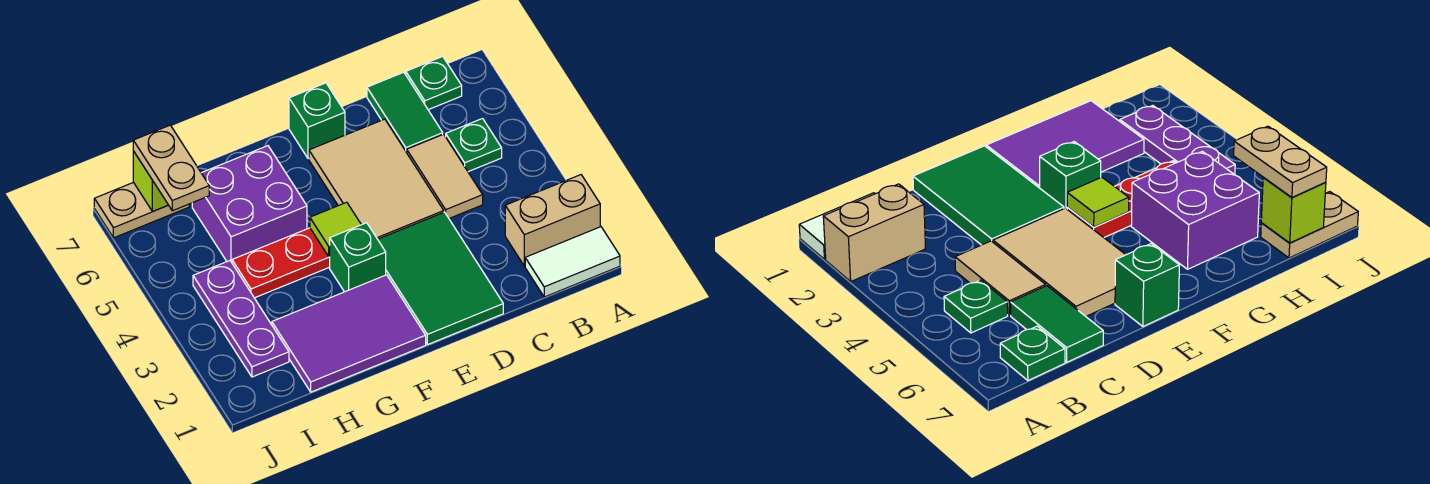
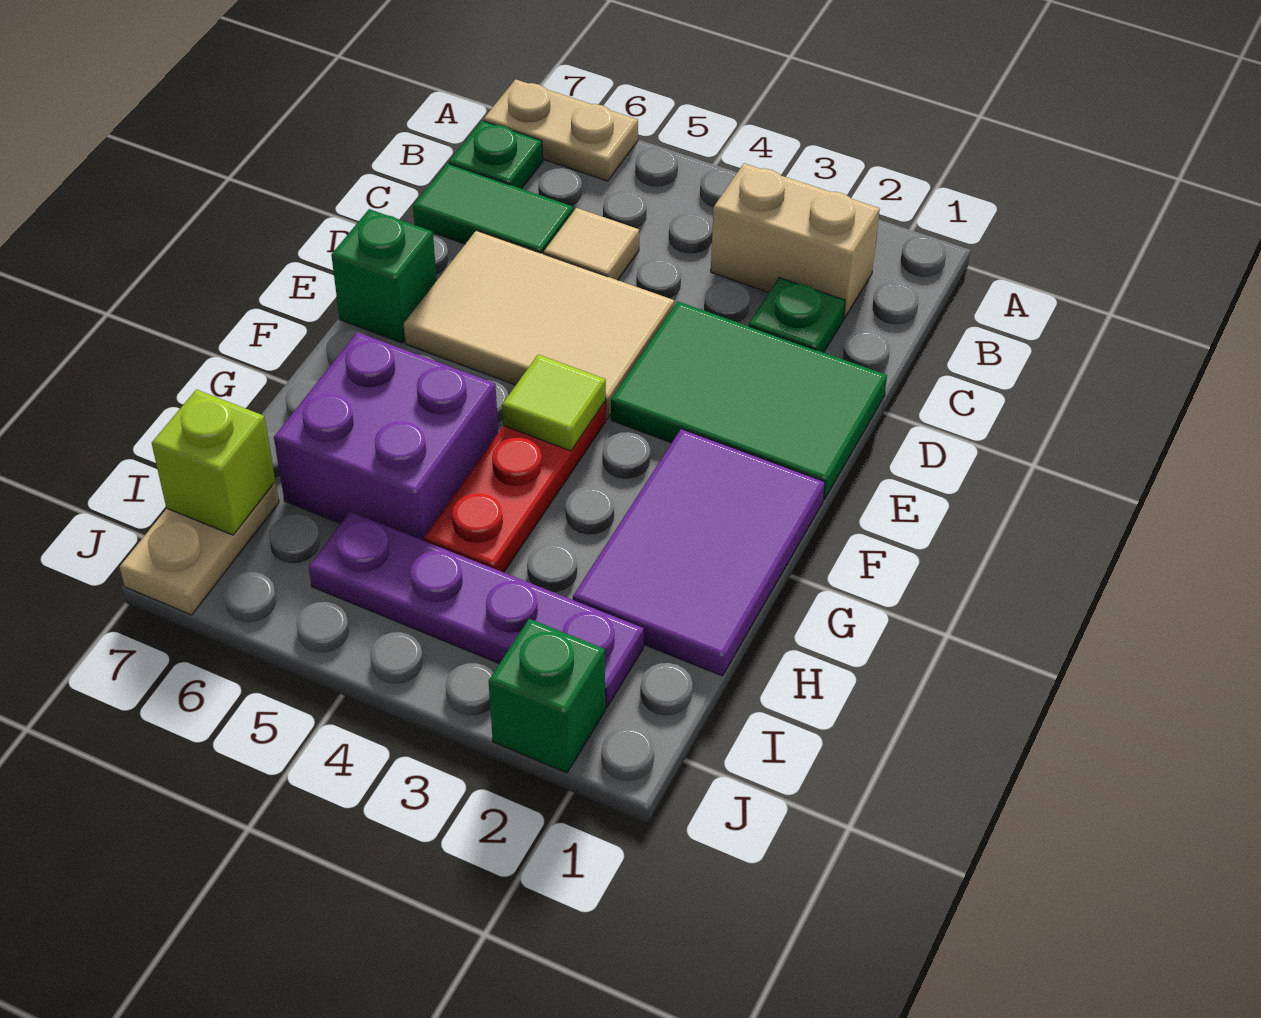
white tile A1:B1 level 1 -> none
tan brick A2:B2 level 1 -> tan brick B2:B3 level 1
green plate B5 level 1 -> green plate C2 level 1
tan tile C4:C5 level 1 -> tan tile C5 level 1
green brick F3 level 1 -> green brick J2 level 1
purple plate I2:I4 level 1 -> purple plate I2:I5 level 1
tan plate I6:I7 level 3 -> tan plate A6:A7 level 1

